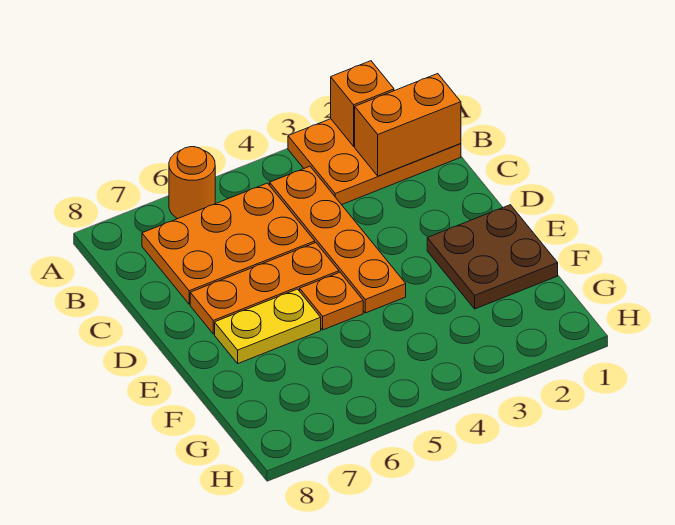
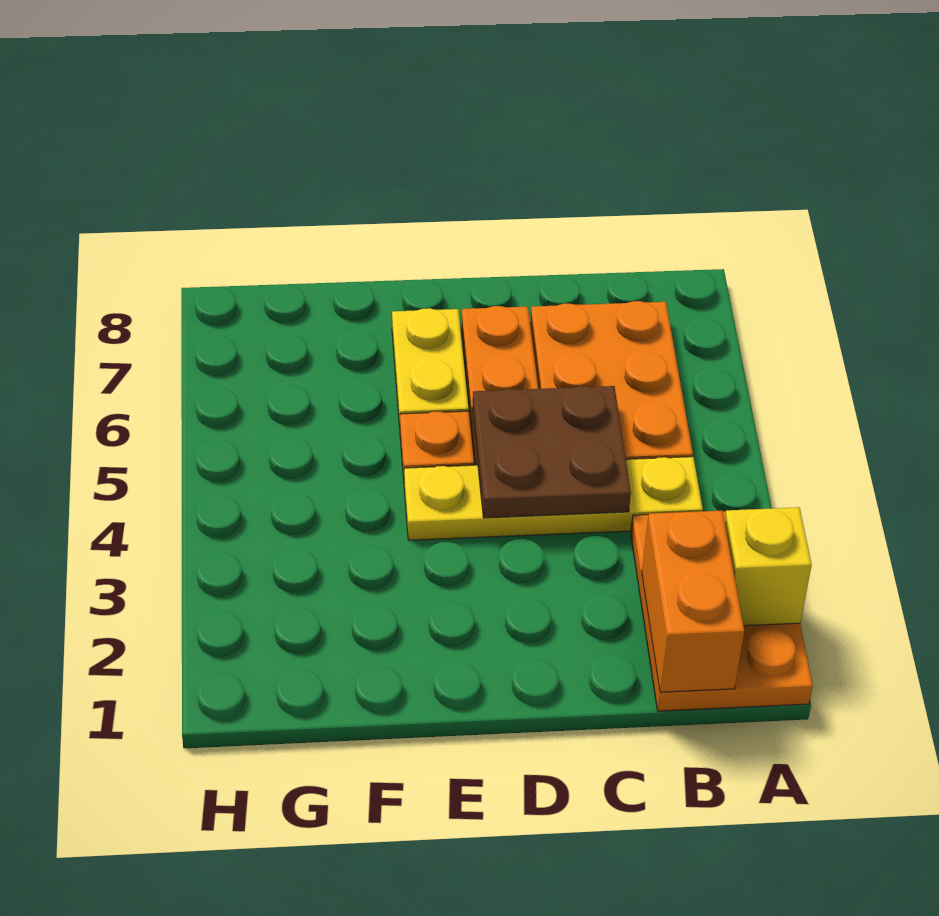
orange brick A2 level 2 -> yellow brick A2 level 2
orange round brick A6 level 1 -> none
orange plate B4:E4 level 1 -> yellow plate B4:E4 level 1
brown plate E1:F2 level 1 -> brown plate C4:D5 level 2

